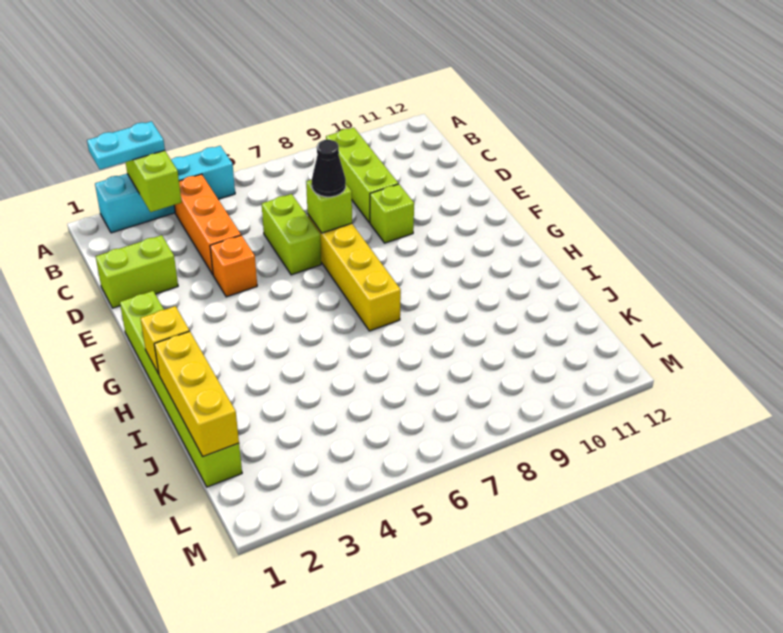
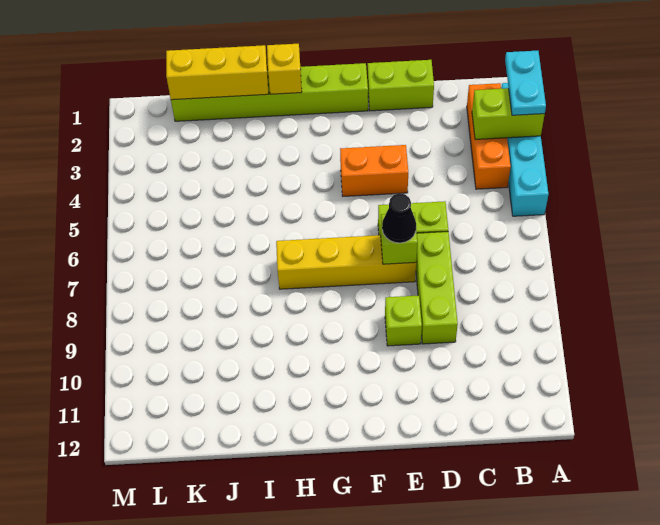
orange brick B4:D4 level 1 -> orange brick B2:B4 level 1
lime brick B9:D9 level 1 -> lime brick D7:D9 level 1
lime brick D1:D2 level 1 -> lime brick D1:E1 level 1
orange brick E4 level 1 -> orange brick E4:F4 level 1

